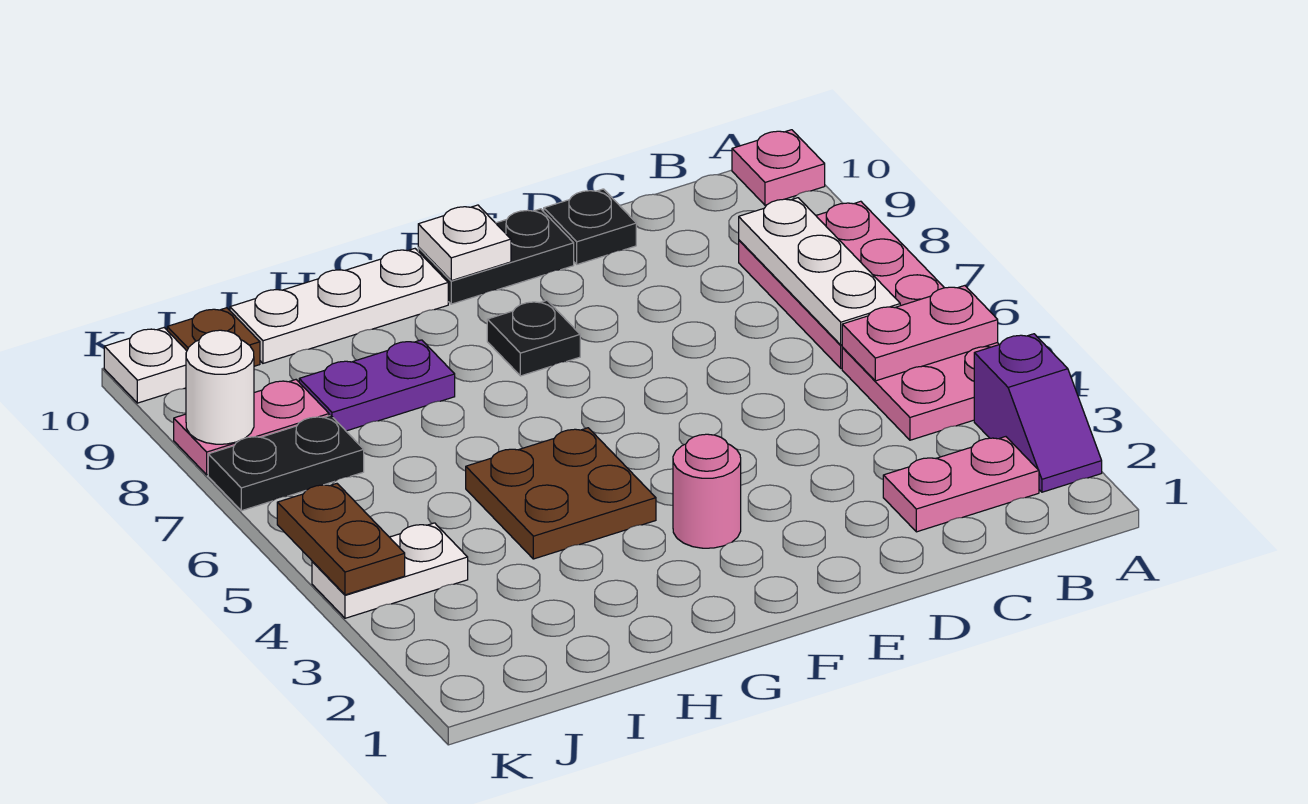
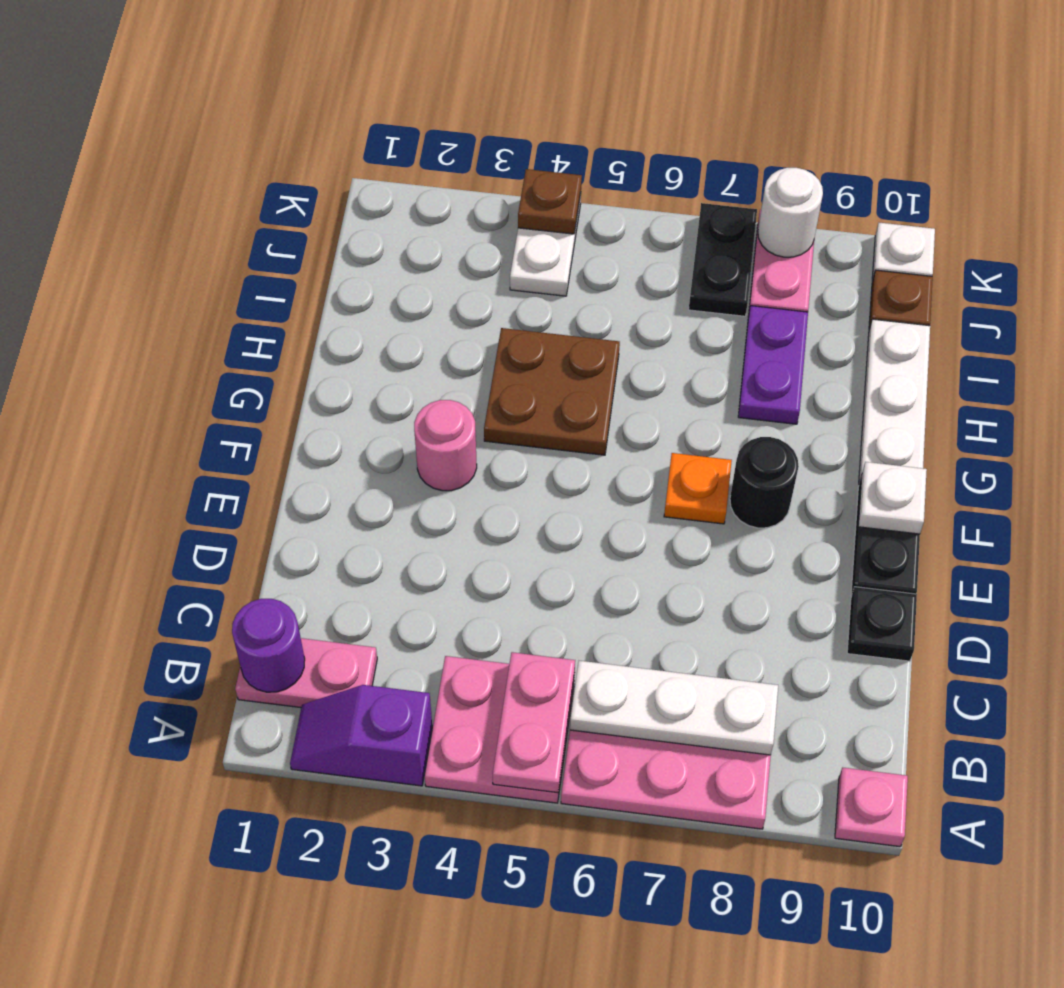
none -> purple round brick B1 level 2
pink plate B2:C2 level 1 -> pink plate B1:B2 level 1
none -> orange plate F7 level 1
black plate F8 level 1 -> black round brick F8 level 1
brown plate K4:K5 level 2 -> brown plate K4 level 2

